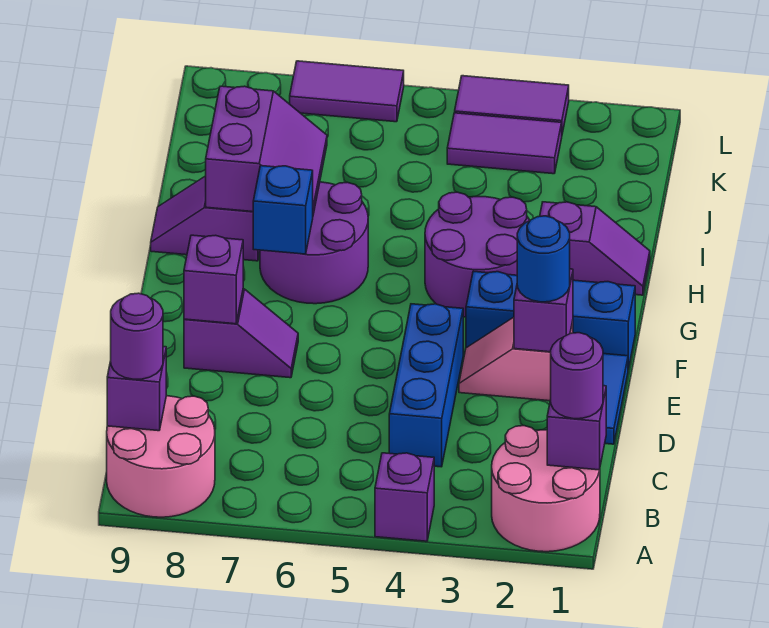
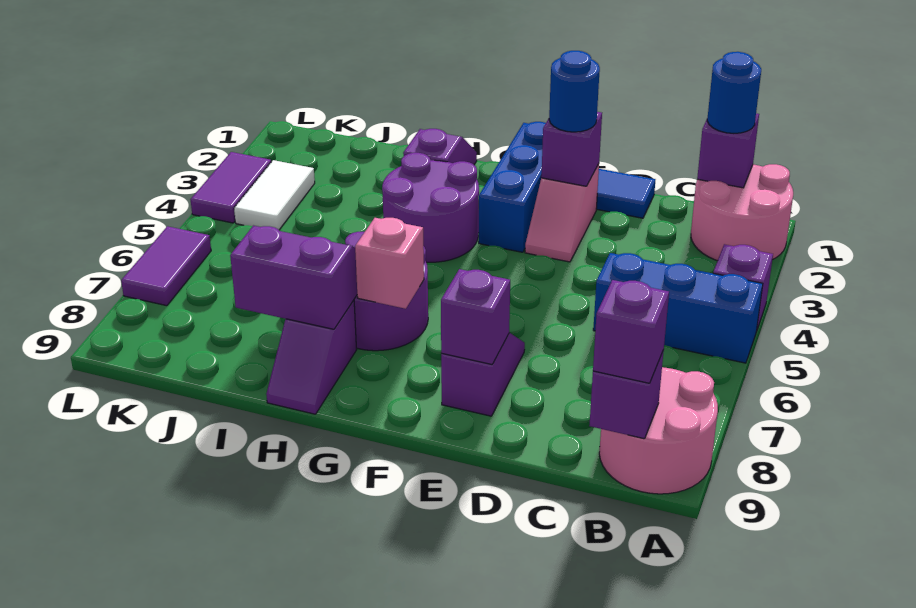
purple round brick B1 level 3 -> blue round brick B1 level 3
purple round brick B9 level 3 -> purple brick B9 level 3
blue brick C4:E4 level 1 -> blue brick A5:C5 level 1
blue brick G7 level 2 -> pink brick G7 level 2
purple tile K3:K4 level 1 -> white tile K3:K4 level 1

